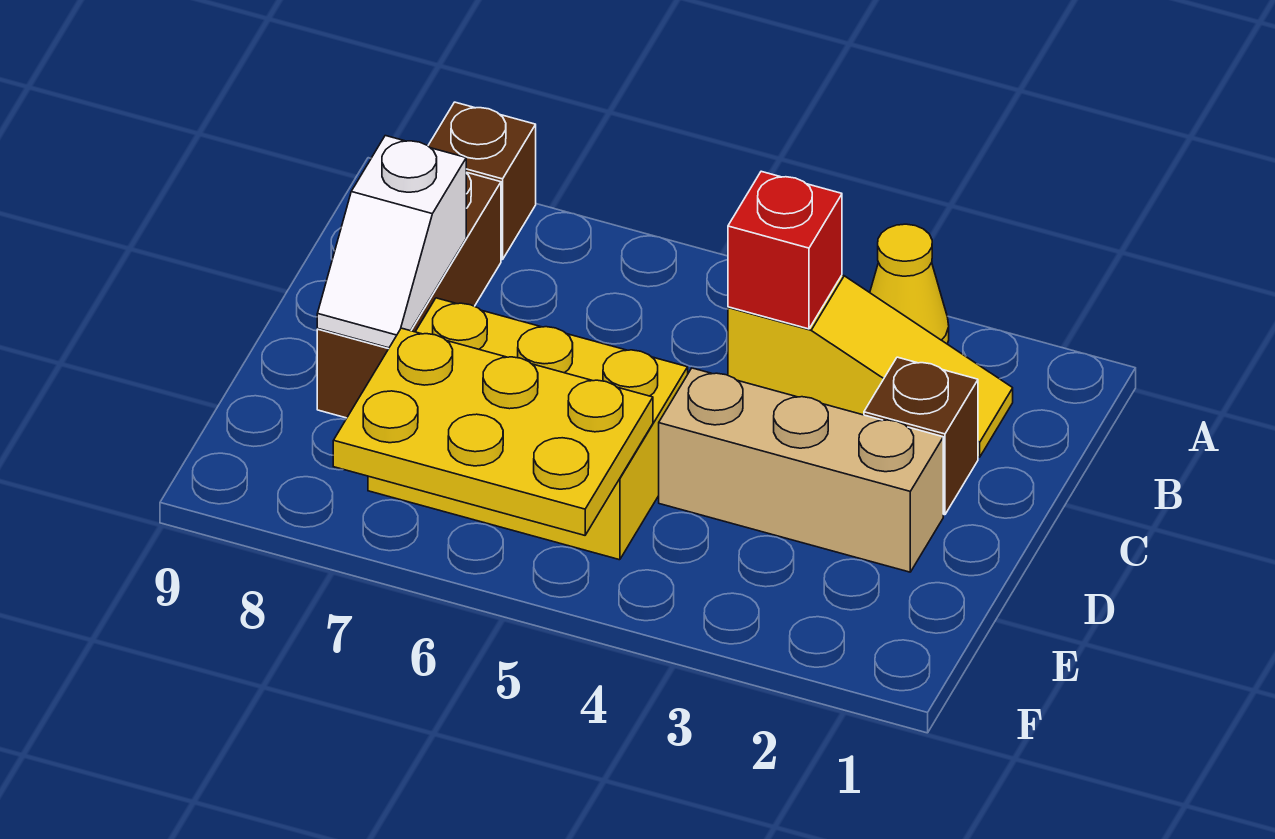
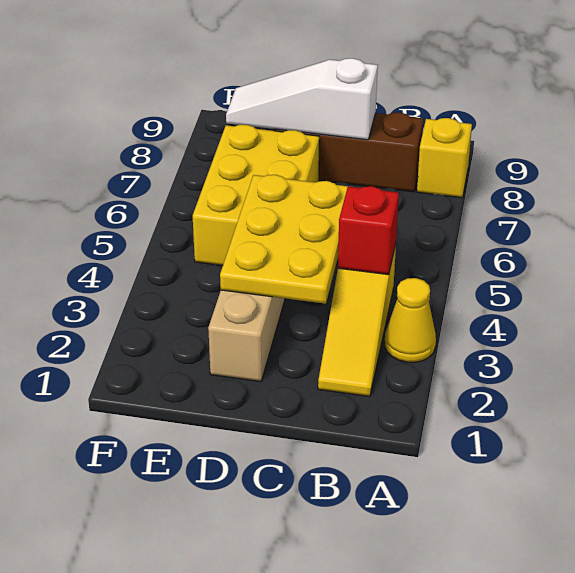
brown brick A8 level 1 -> yellow brick A8 level 1
brown brick C2 level 1 -> none
white slope C8:D8 level 2 top C -> white slope C8:E8 level 2 top C
yellow plate E5:F7 level 2 -> yellow plate C3:D5 level 2

